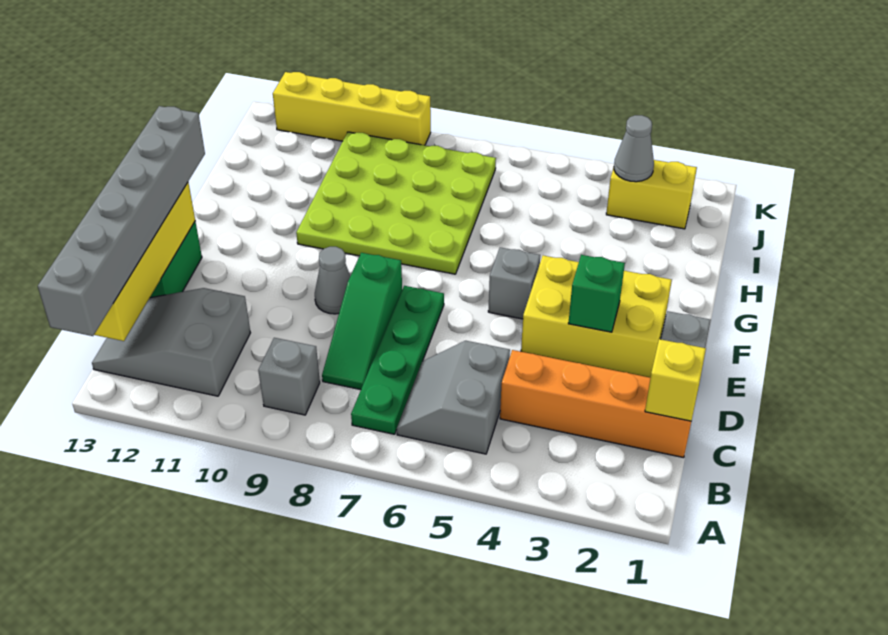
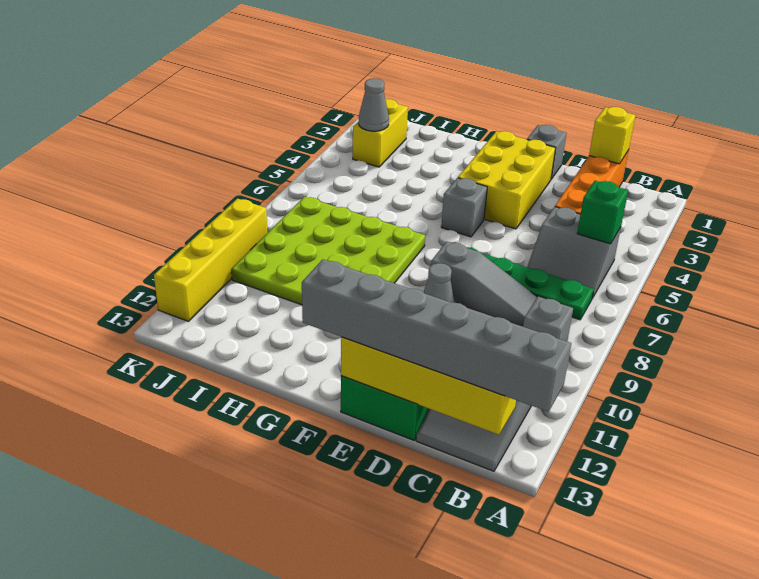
green slope C8:E8 level 1 top E -> grey slope C8:E8 level 1 top E
green brick E3 level 2 -> green brick B5 level 2

